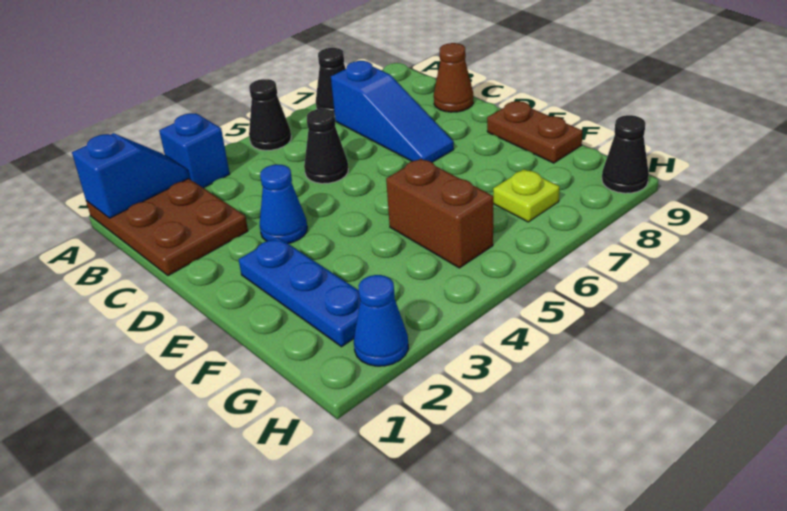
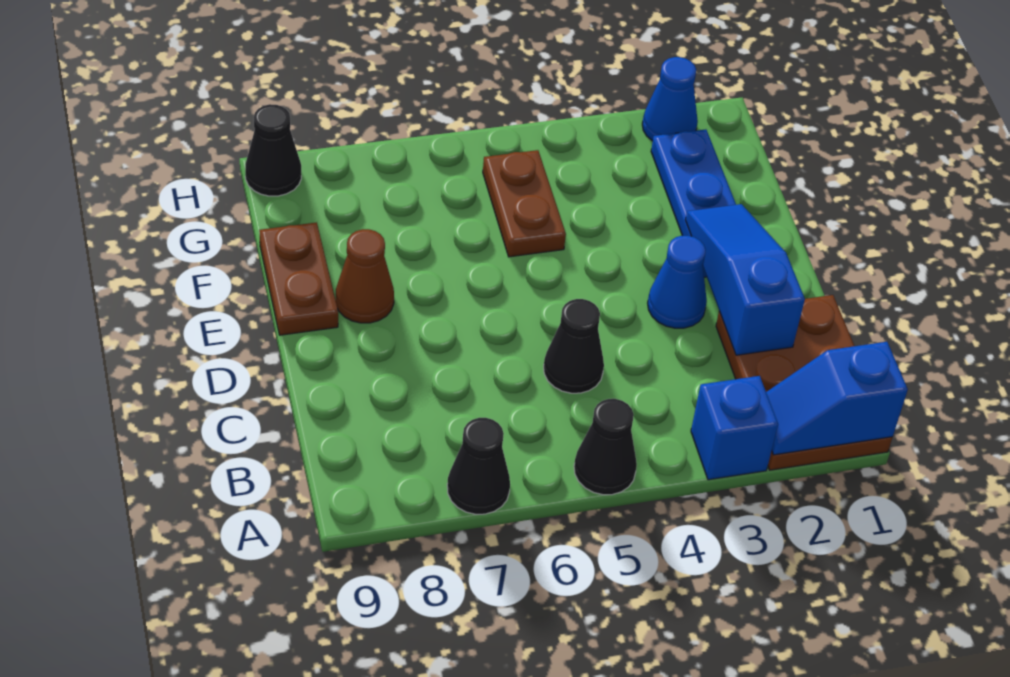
blue slope B7:D7 level 1 top B -> blue slope C2:E2 level 2 top C
brown cone C9 level 1 -> brown cone E8 level 1
brown brick F5:G5 level 1 -> brown plate F5:G5 level 1
lime plate G7 level 1 -> none

